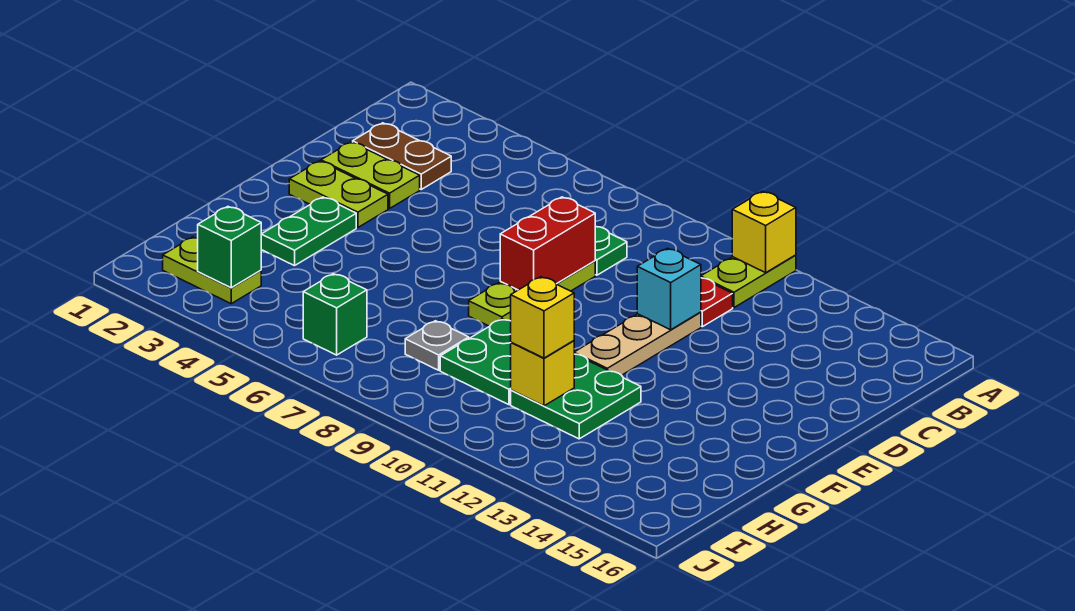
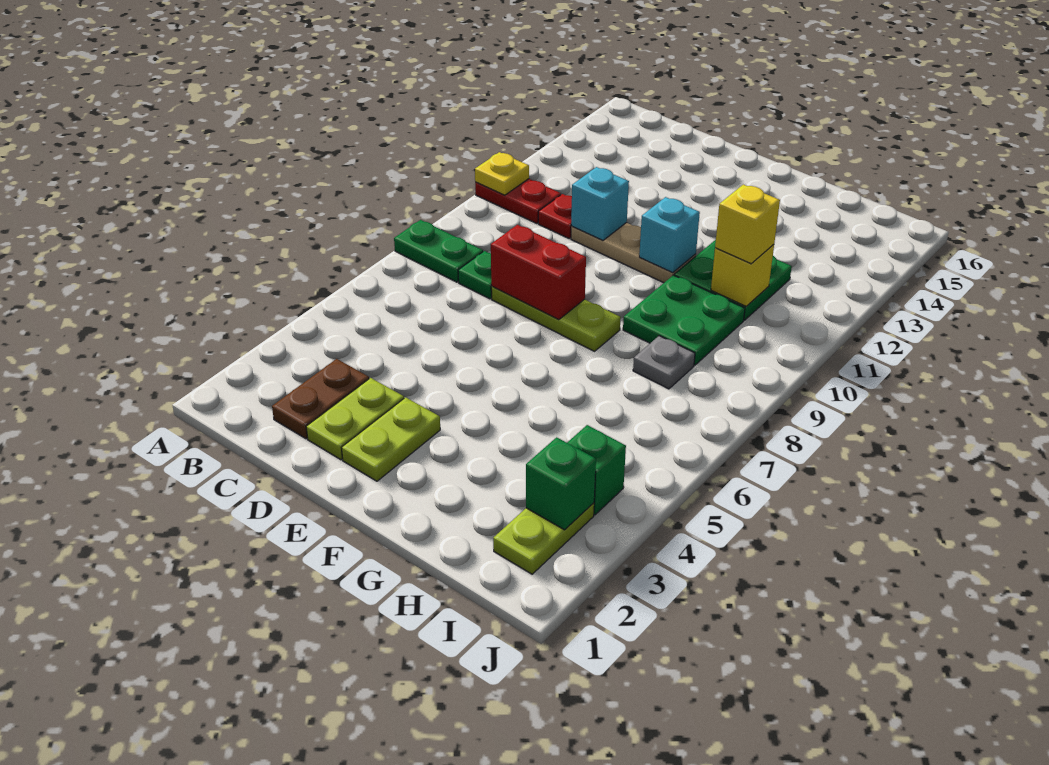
lime plate A11:B11 level 1 -> red plate A11:B11 level 1
yellow brick A11 level 2 -> yellow plate A11 level 2
green plate F3:G3 level 1 -> green plate A8:B8 level 1
none -> cyan brick F11 level 2
green brick I6 level 1 -> green brick I4 level 1

